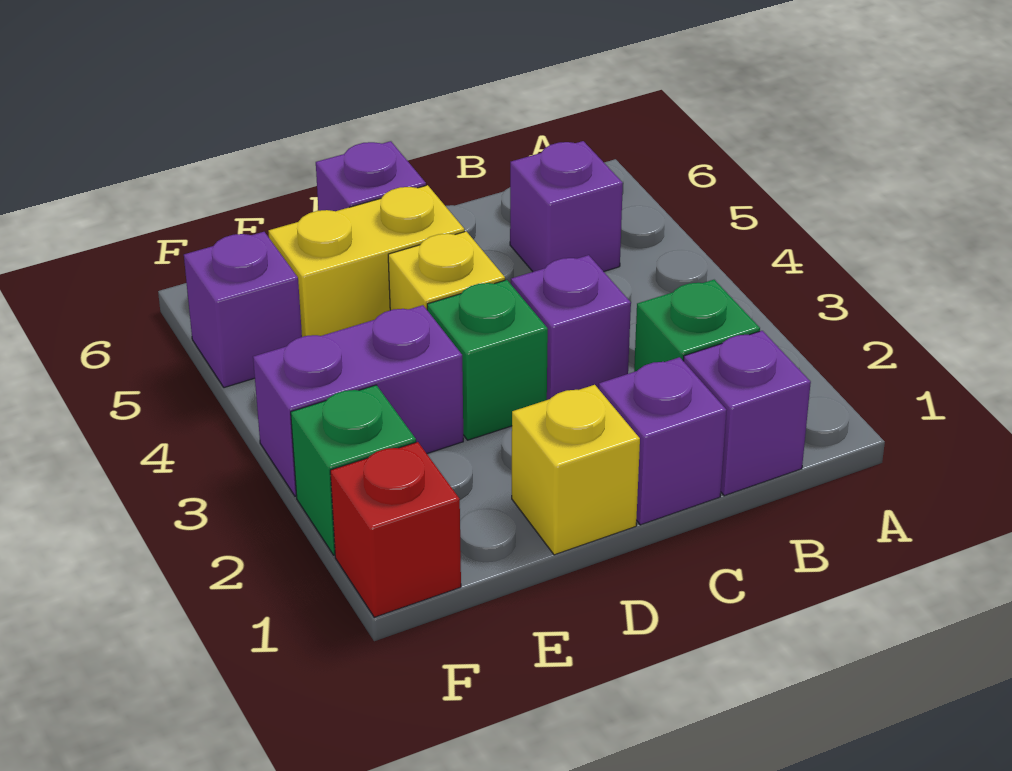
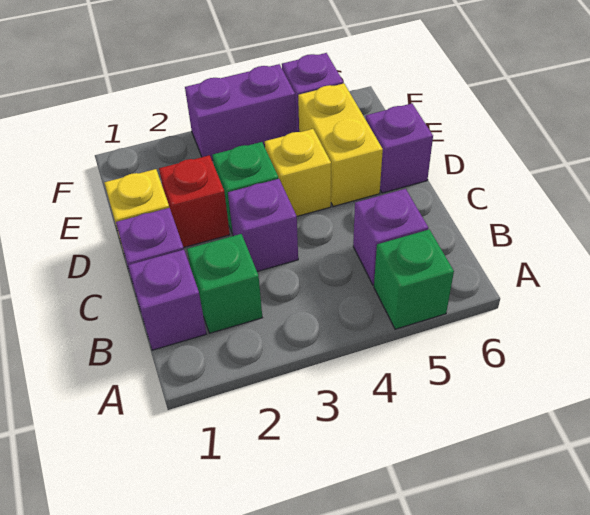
purple brick E3:F3 level 1 -> purple brick F3:F4 level 1
red brick F1 level 1 -> red brick D2 level 1
green brick F2 level 1 -> green brick A5 level 1

